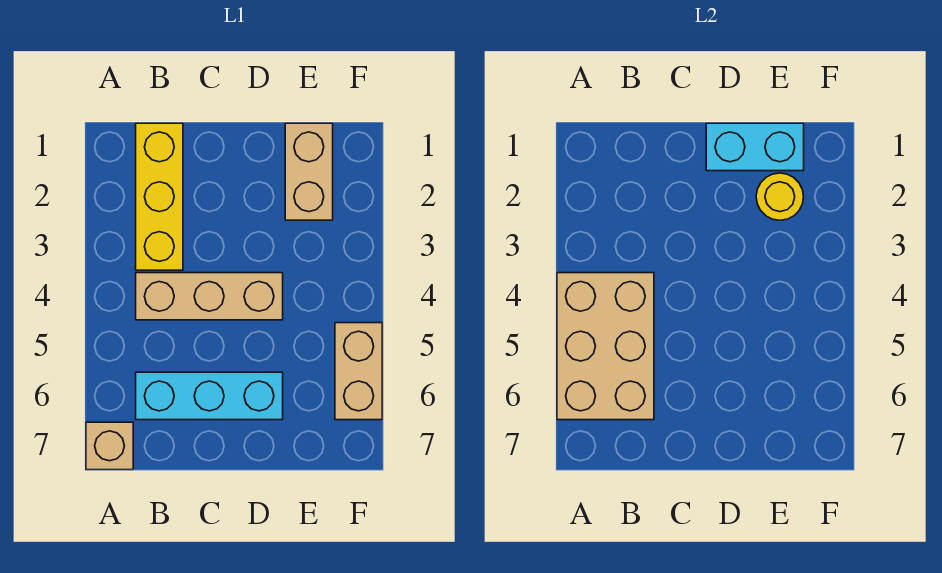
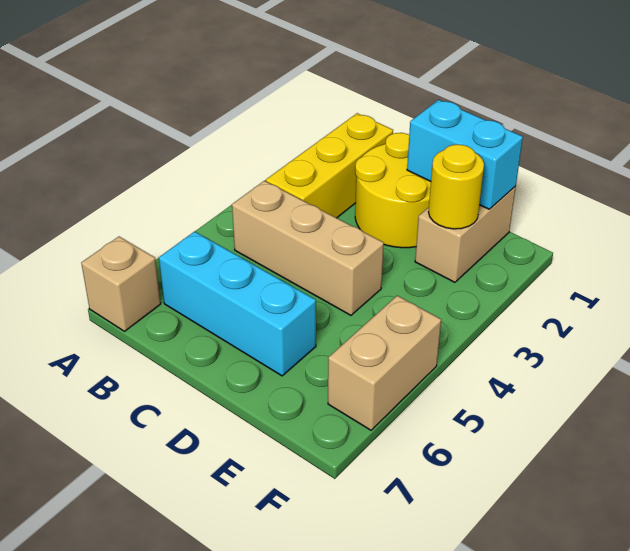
tan brick A4:B6 level 2 -> none
none -> yellow round brick C1:D2 level 1

